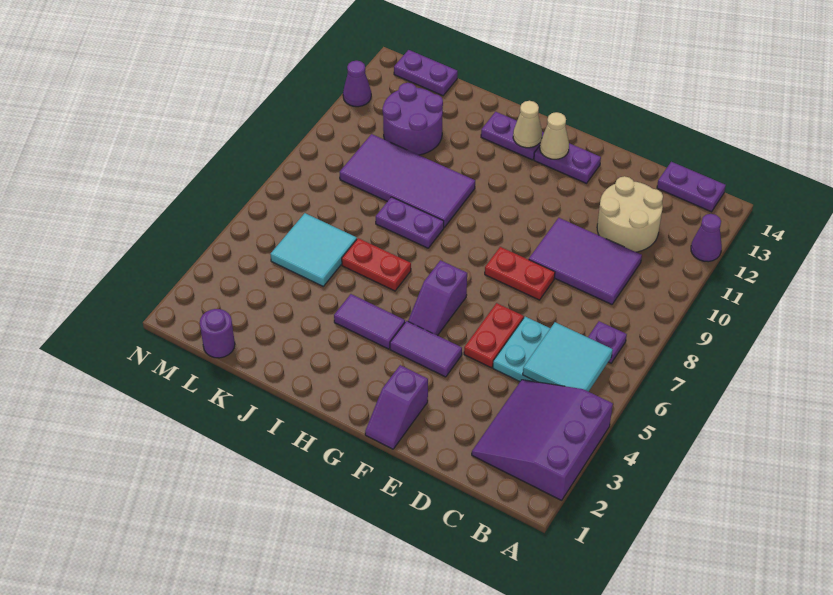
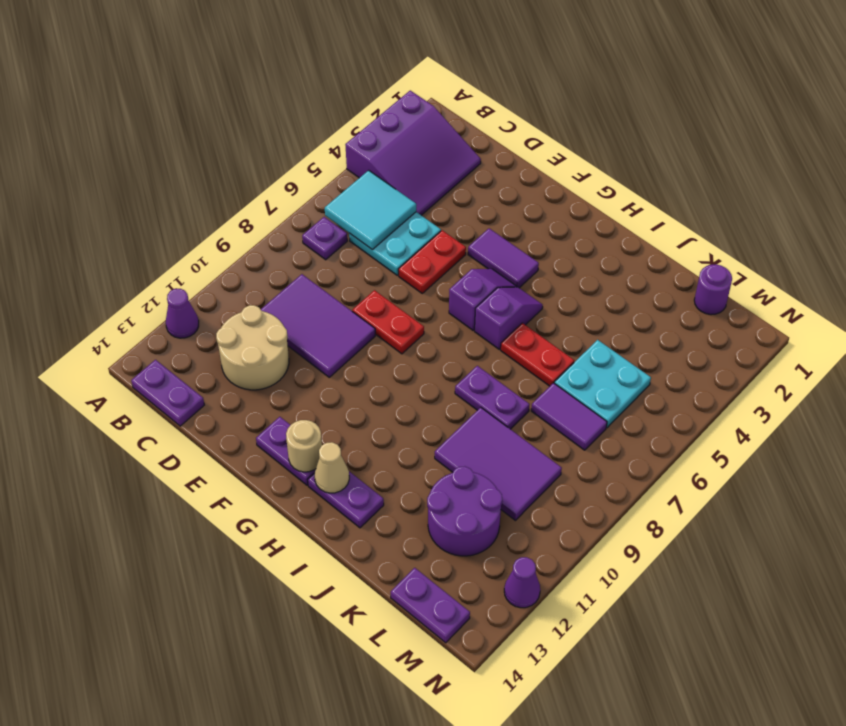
purple slope F1:F2 level 1 top 2 -> purple slope H5:H6 level 1 top 6
tan cone G13 level 2 -> tan round brick G13 level 2
purple tile H4:I4 level 1 -> purple tile K7:L7 level 1
purple tile I9:L10 level 1 -> purple tile J9:L10 level 1
cyan tile K5:L6 level 1 -> cyan plate K5:L6 level 1

